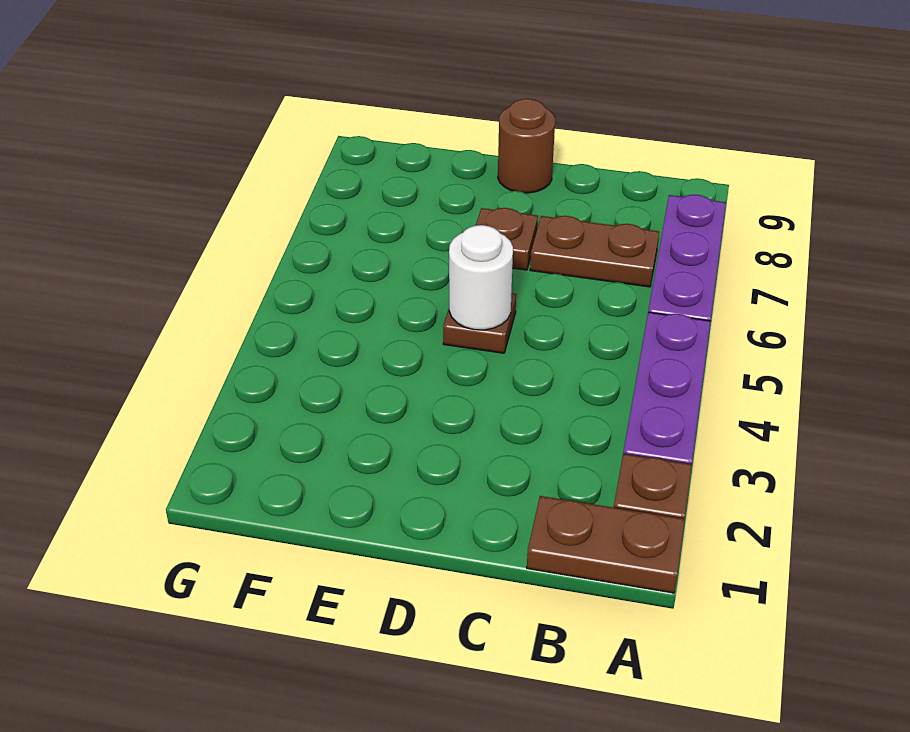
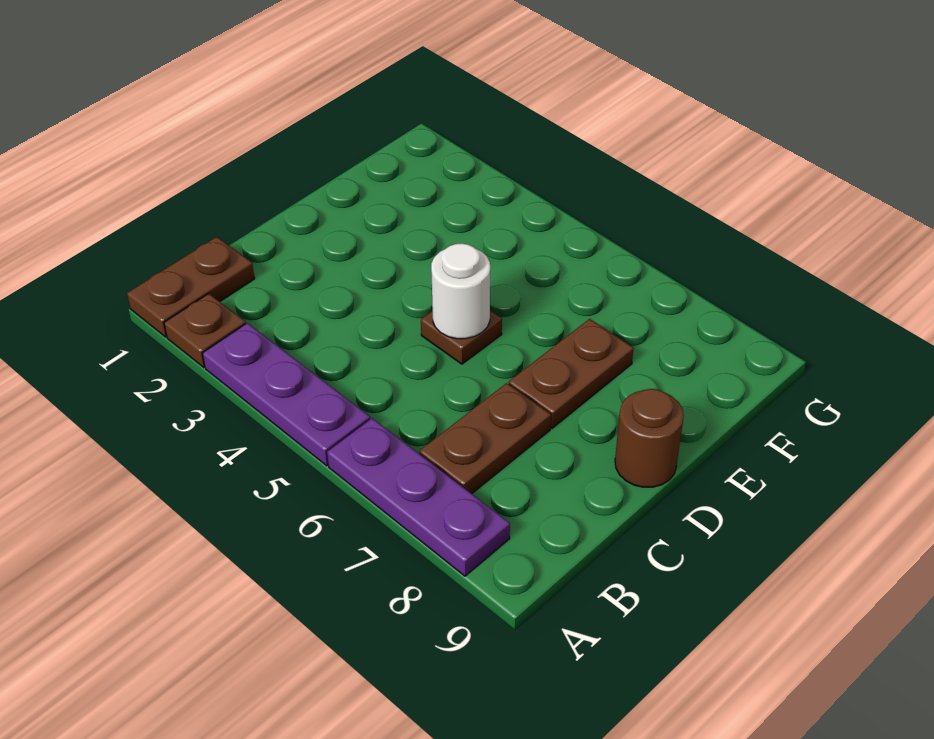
brown plate D7 level 1 -> brown plate D7:E7 level 1

